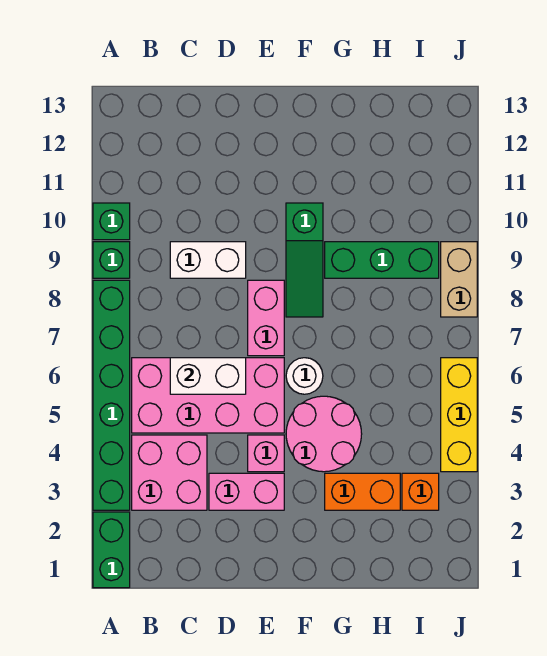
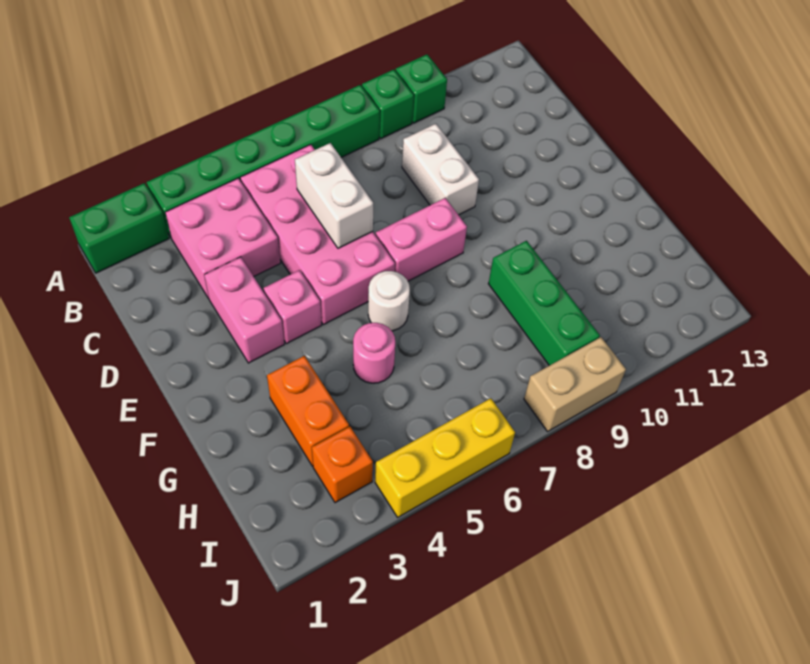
pink round brick F4:G5 level 1 -> pink round brick G5 level 1
green slope F8:F10 level 1 top 10 -> none

